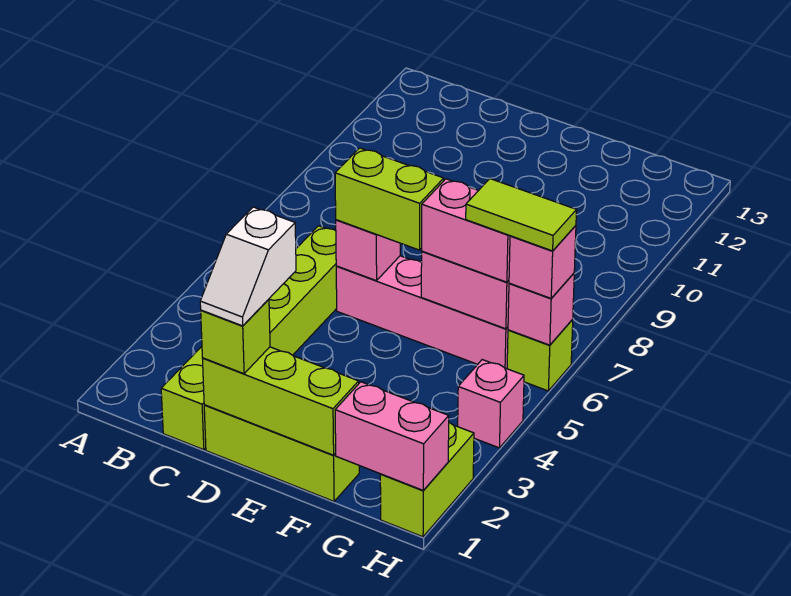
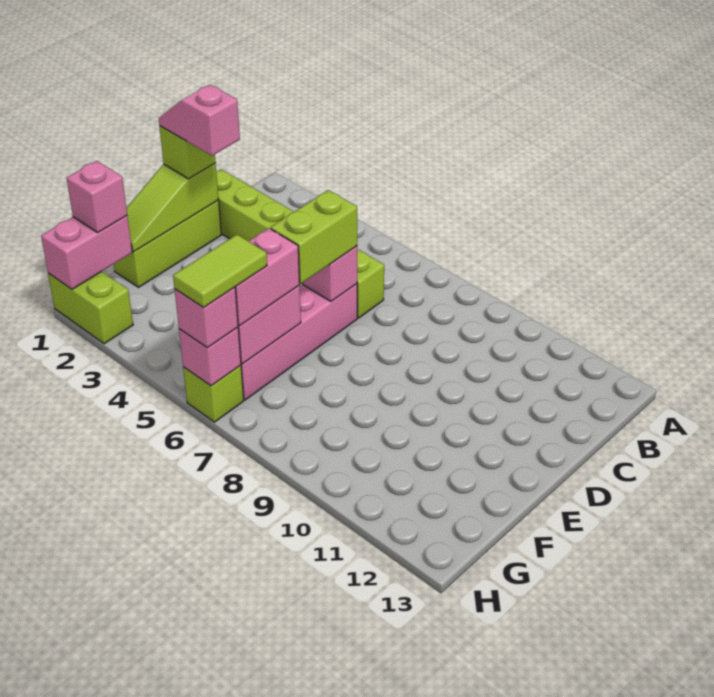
lime brick D1:F1 level 2 -> lime slope D1:F1 level 2 top D
white slope D1:D2 level 4 top 2 -> pink slope D1:D2 level 4 top 2
pink brick H4 level 1 -> pink brick G1 level 3

